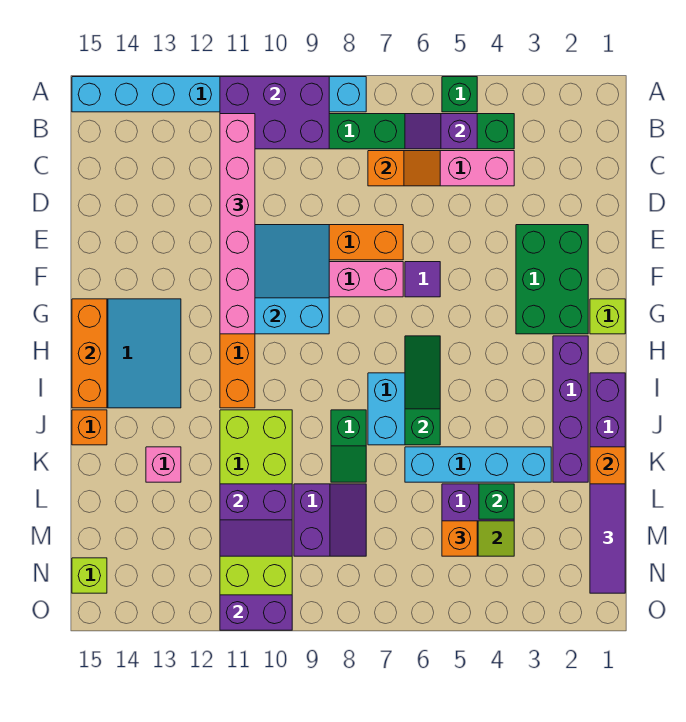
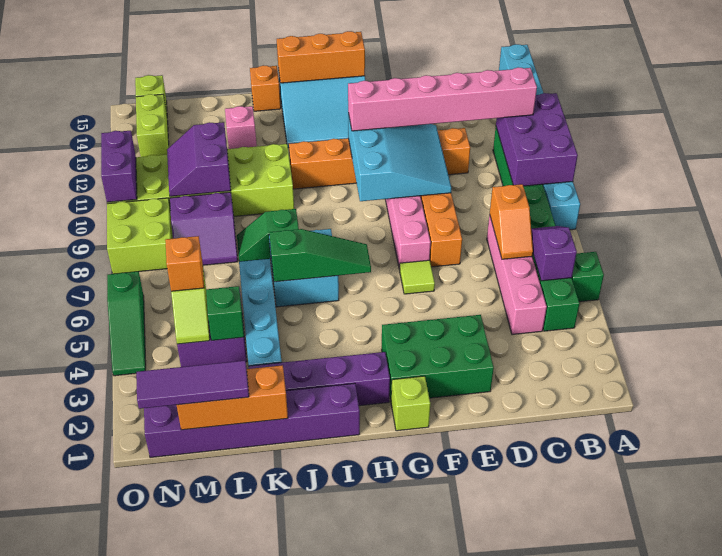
purple tile F6 level 1 -> lime tile F6 level 1
none -> lime brick N8:O9 level 1
none -> lime brick N13:N14 level 1
none -> green slope O4:O6 level 1 top 6

